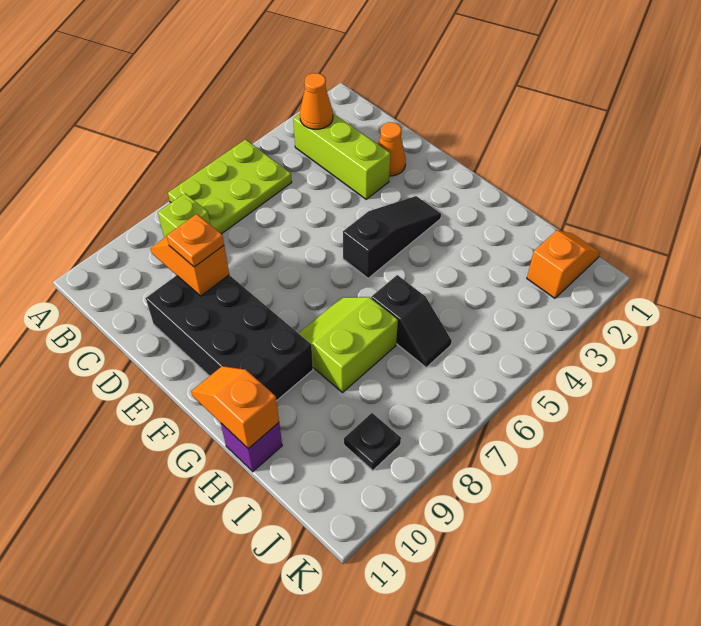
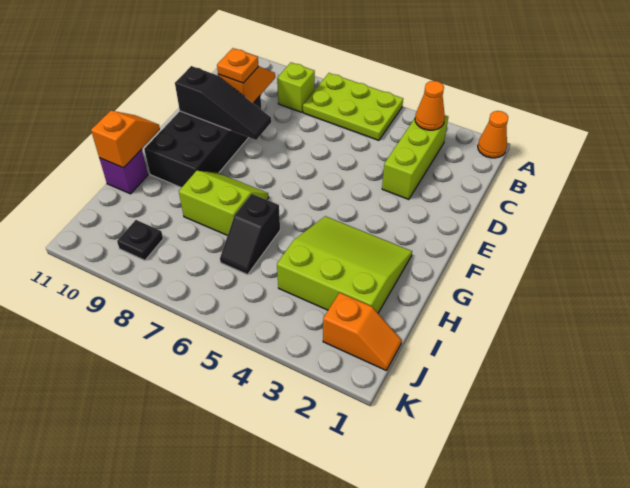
orange cone D2 level 1 -> orange cone A1 level 1
black slope F3:F5 level 1 top 5 -> black slope E8:E10 level 2 top 10
none -> lime slope G2:I4 level 1 top I

